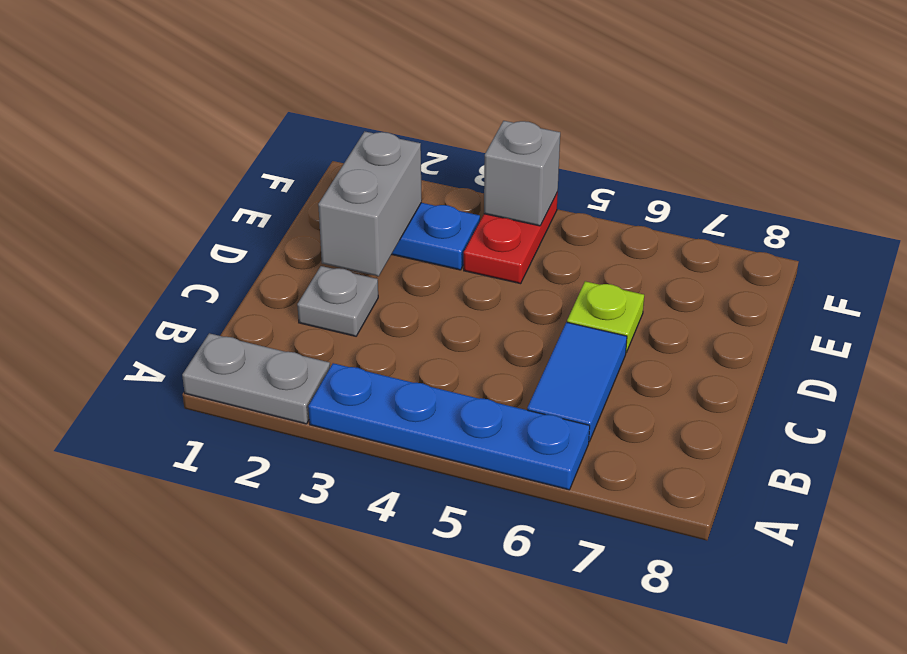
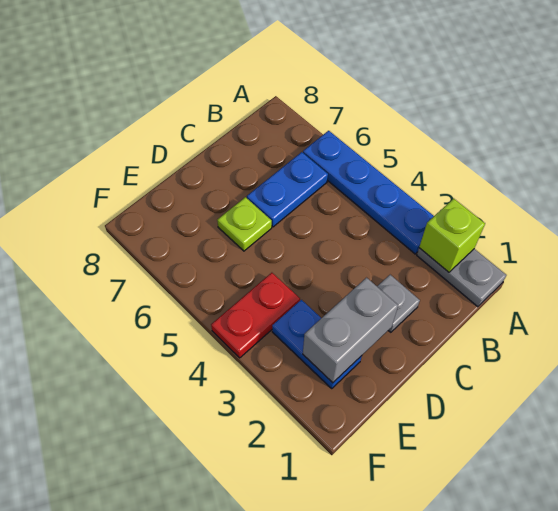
none -> lime brick A2 level 2
blue tile B6:C6 level 1 -> blue plate B6:C6 level 1
grey brick F4 level 2 -> none

